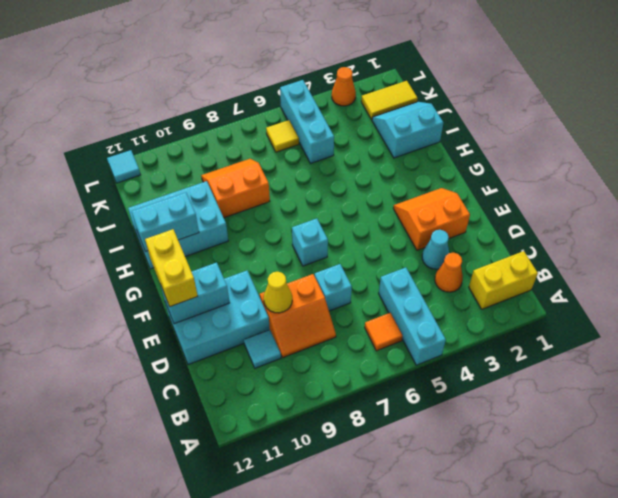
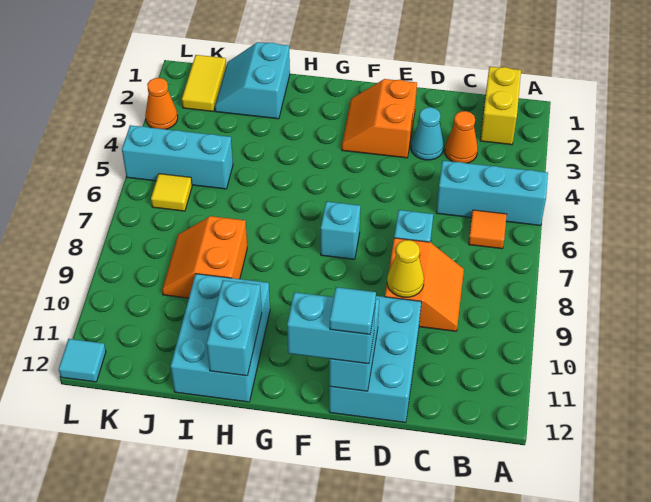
cyan tile C10 level 1 -> cyan tile E12 level 4
yellow brick E12:F12 level 3 -> cyan brick E12:F12 level 3

